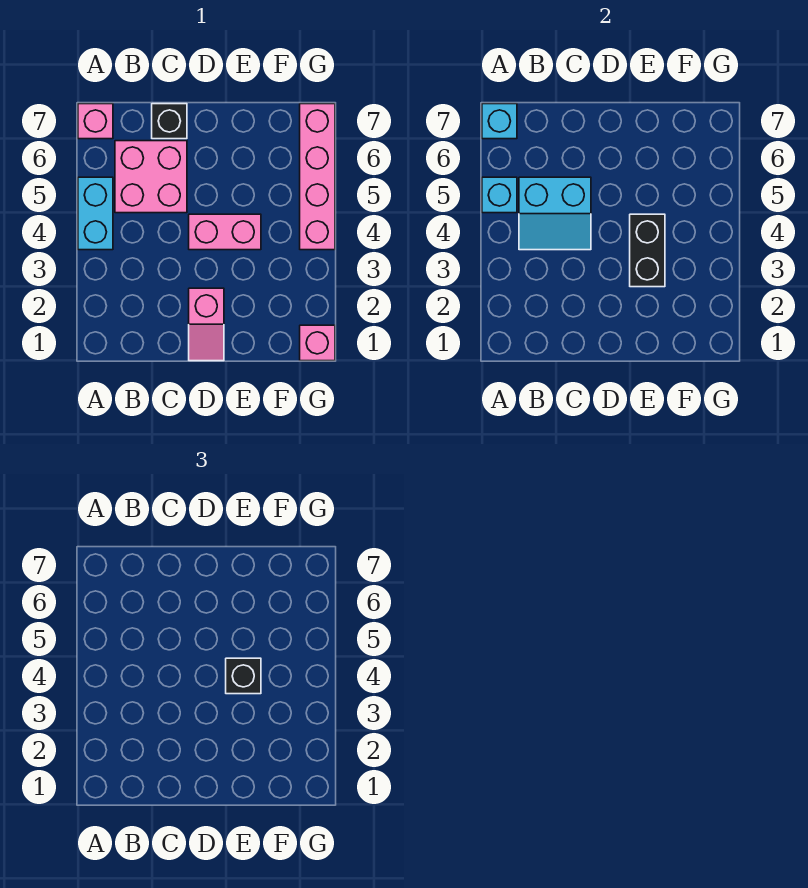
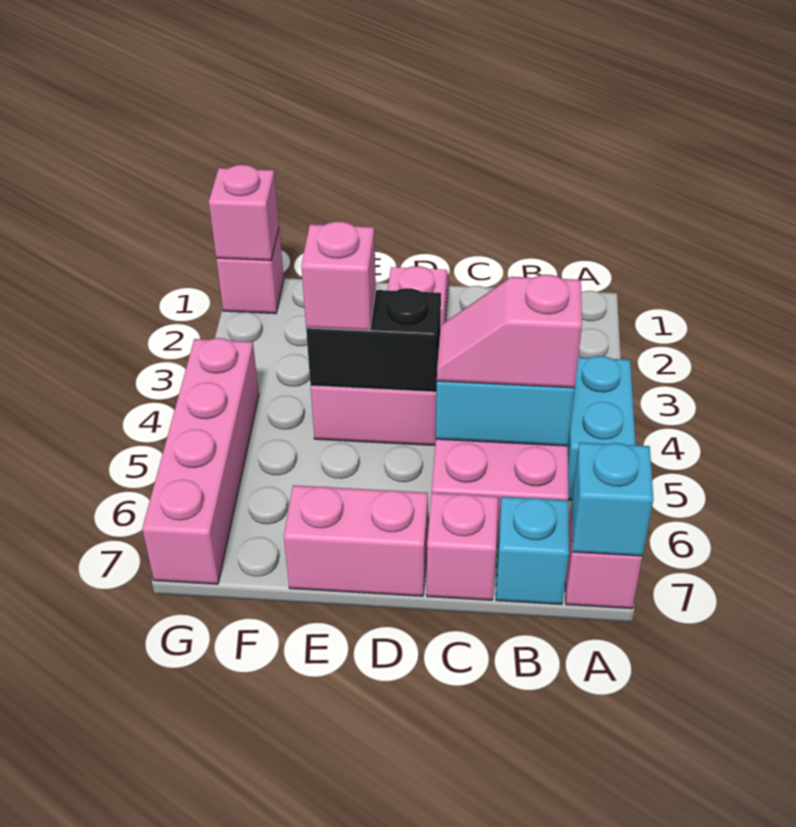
cyan brick A5 level 2 -> cyan brick B7 level 1
none -> pink slope B5:C5 level 3 top B
black brick C7 level 1 -> pink brick C7 level 1
none -> pink brick D7:E7 level 1
black brick E3:E4 level 2 -> black brick D4:E4 level 2
black brick E4 level 3 -> pink brick E4 level 3
none -> pink brick G1 level 2

